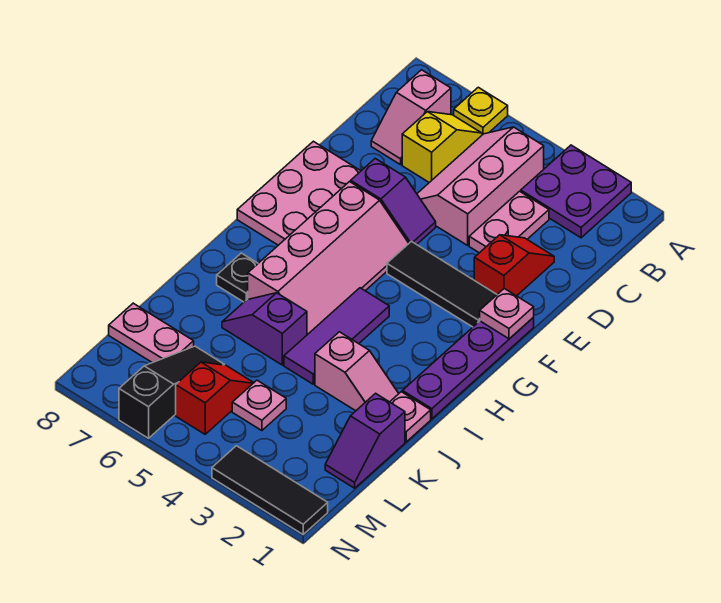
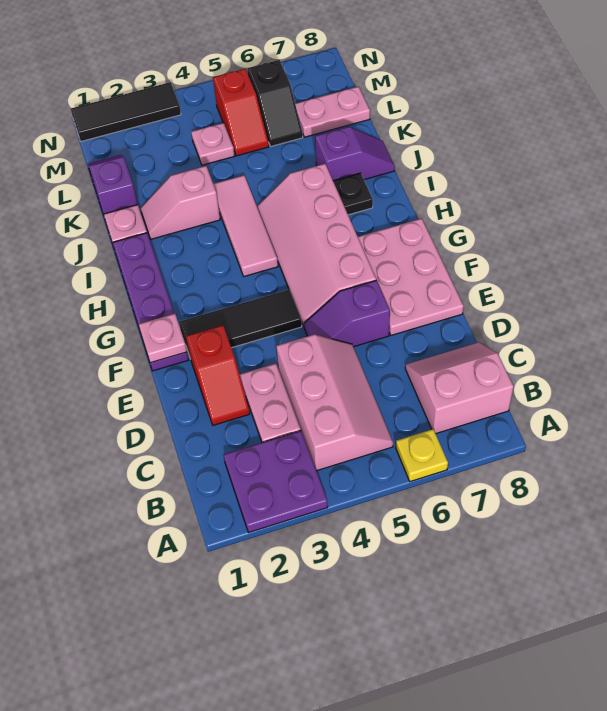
yellow slope B6:C6 level 1 top C -> none
pink slope B7:C7 level 1 top B -> pink slope B7:C8 level 1 top B
purple tile H4:J4 level 1 -> pink tile H4:J4 level 1
purple slope J5:J6 level 1 top 5 -> purple slope J7:J8 level 1 top 7
black slope L6:N6 level 1 top N -> black slope L6:M6 level 1 top M

